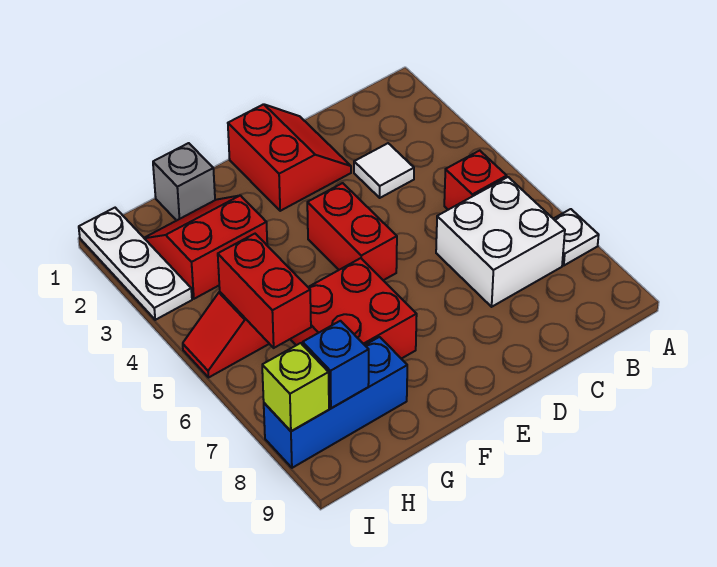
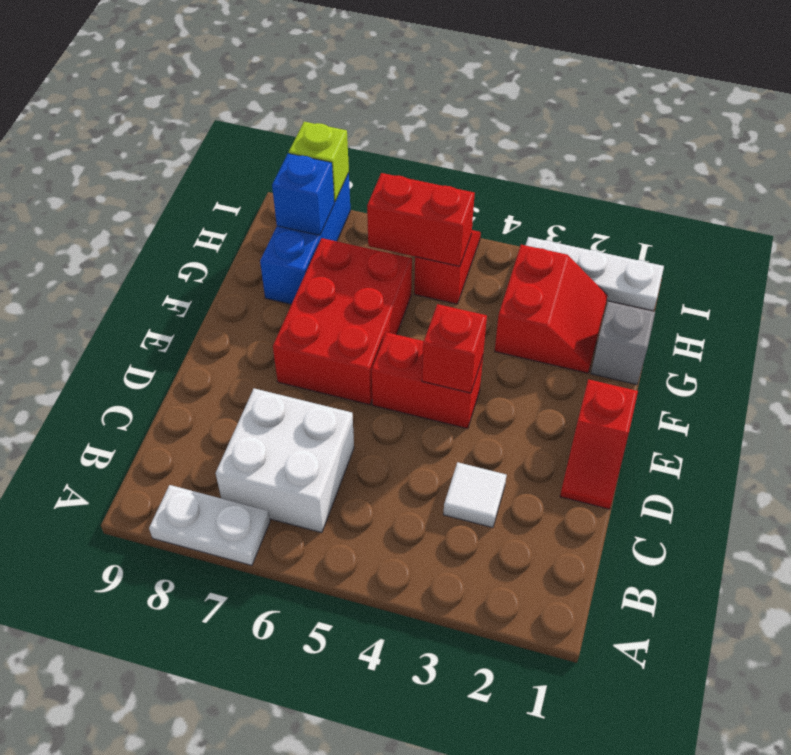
white plate A7 level 1 -> white plate A7:A8 level 1
red brick B5 level 1 -> red brick E4 level 2
red slope D1:E2 level 1 top E -> red slope D1:E1 level 1 top E
red brick F6:G7 level 1 -> red brick E6:G7 level 1

